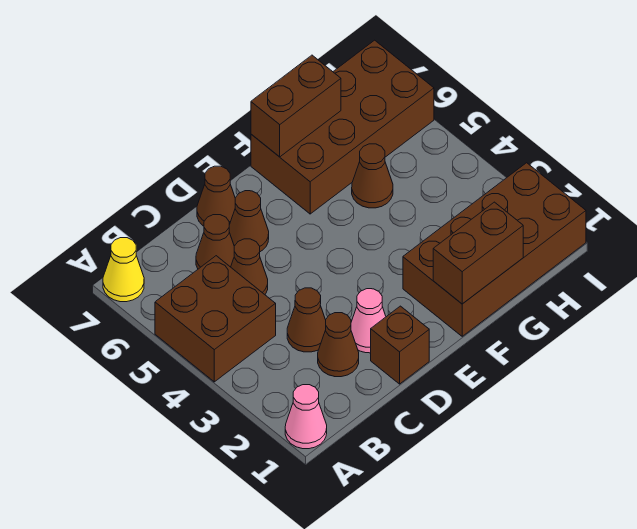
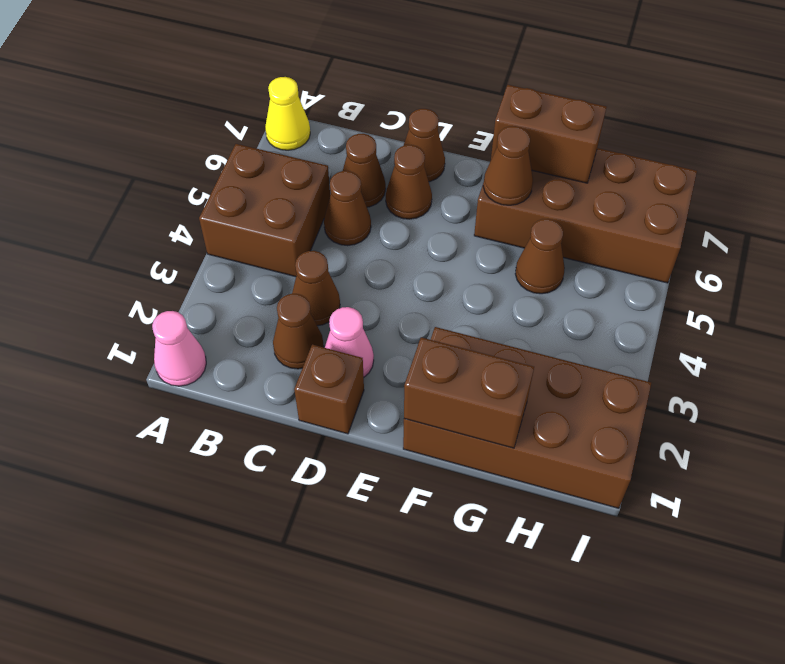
none -> brown cone F6 level 2

